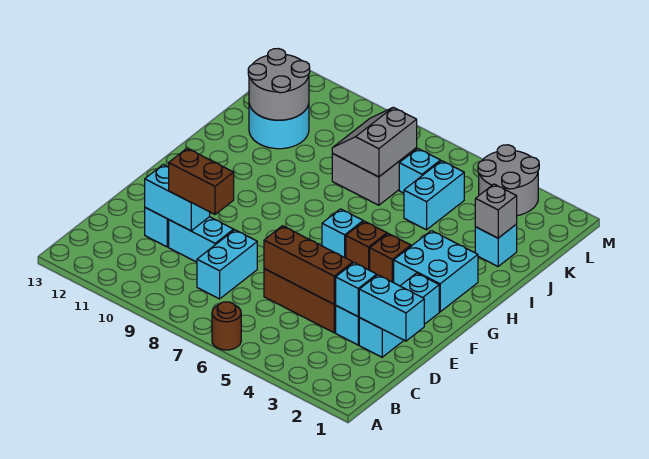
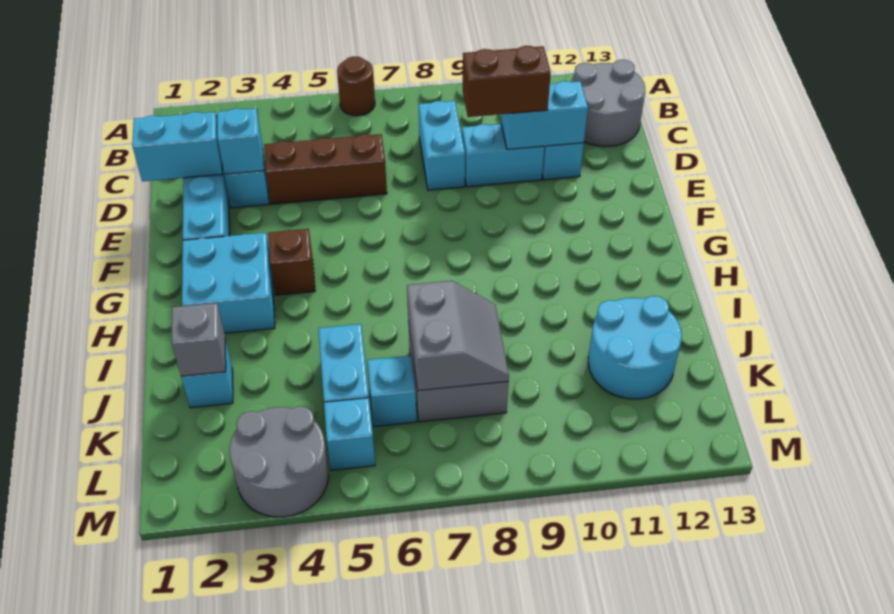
brown brick D4:D6 level 2 -> none
brown brick G5 level 1 -> none
cyan brick G6 level 1 -> cyan brick L5 level 1
grey round brick J11:K12 level 2 -> grey round brick B12:C13 level 1

